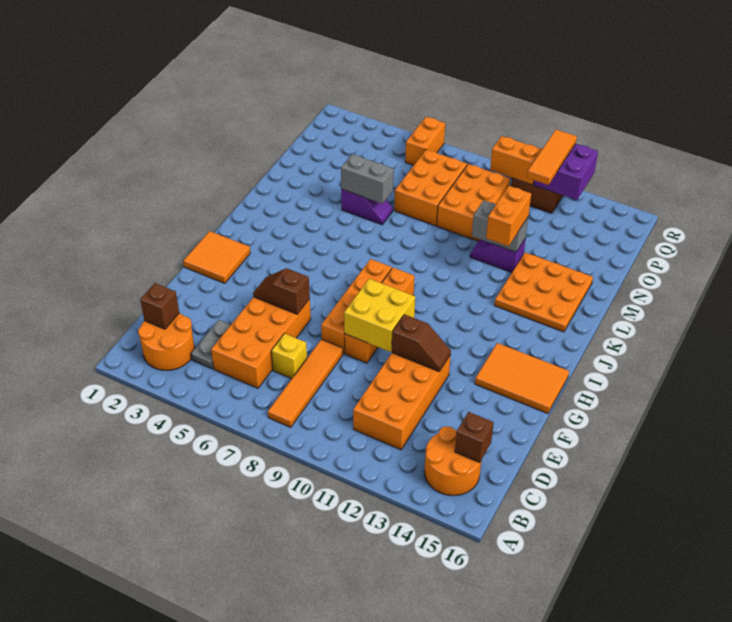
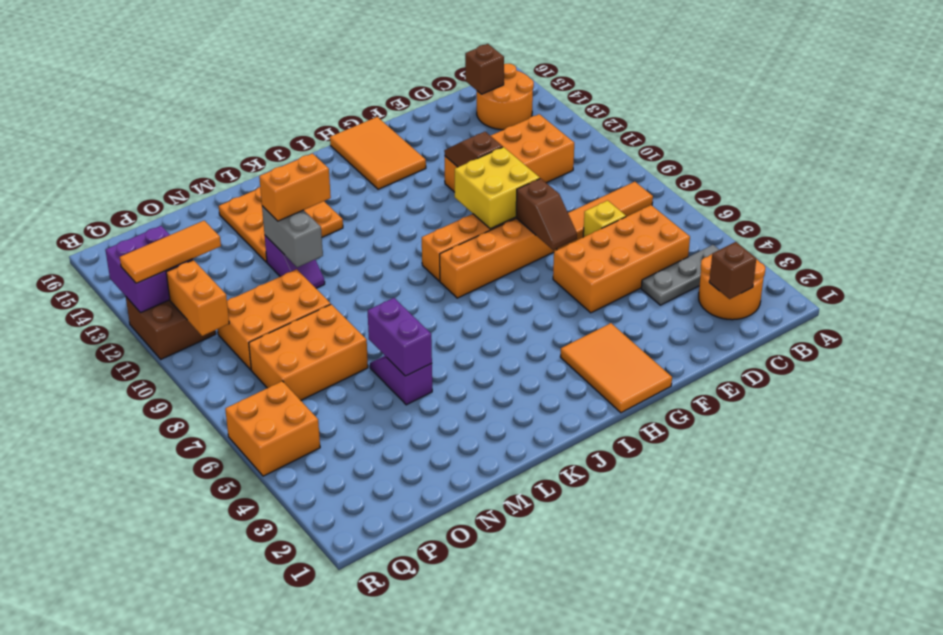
grey plate C4:D4 level 1 -> grey plate B4:D4 level 1
brown slope F5:F6 level 2 top 6 -> brown slope F7:F8 level 2 top 8
orange tile G1:H2 level 1 -> orange tile G1:H3 level 1
grey brick M5:M6 level 2 -> purple brick M5:M6 level 2
orange brick Q6:R6 level 1 -> orange brick Q5:R6 level 1

